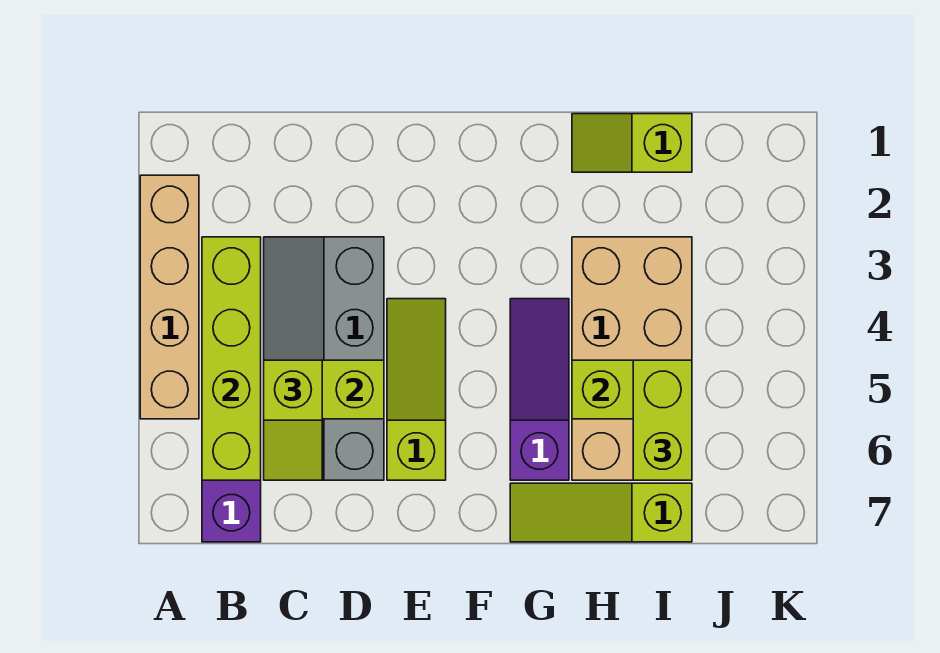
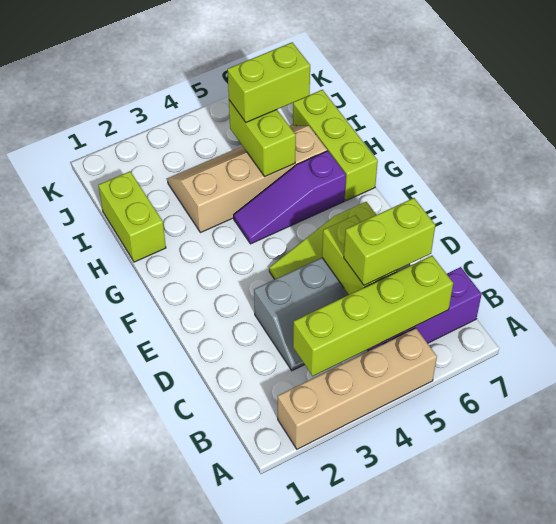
lime slope C5:C6 level 3 top 5 -> lime brick C5:C6 level 3
lime slope G7:I7 level 1 top I -> lime brick G7:I7 level 1
lime slope H1:I1 level 1 top I -> lime brick H1:I1 level 1
tan brick H3:I6 level 1 -> tan slope H3:I6 level 1 top H

